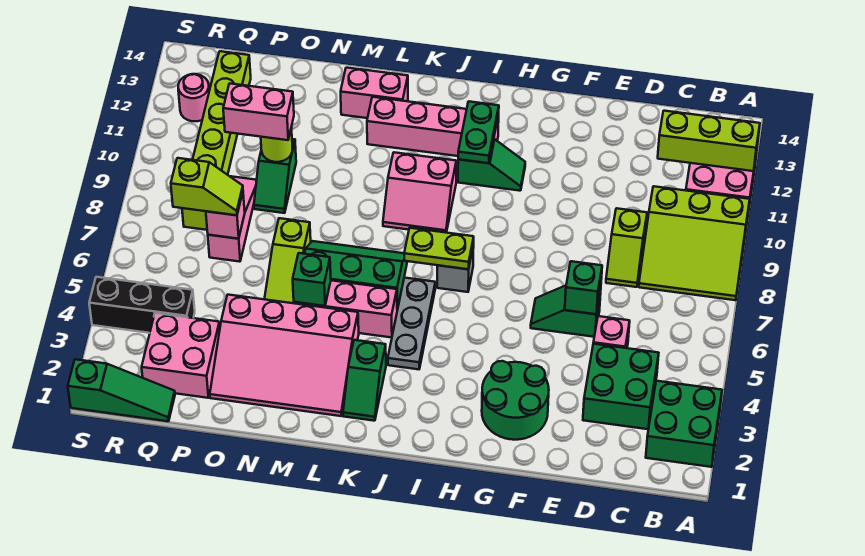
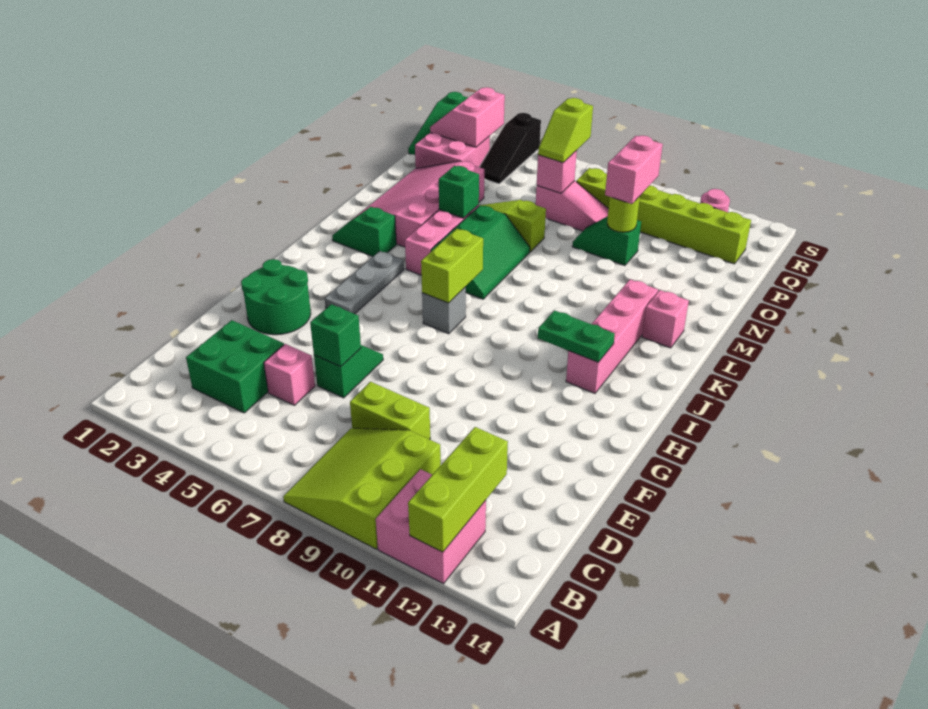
green brick A2:B3 level 1 -> none
lime slope D8:D9 level 1 top 9 -> lime brick D8:D9 level 1
green slope H11:I11 level 1 top I -> none
lime plate I7:J7 level 2 -> lime brick I7:J7 level 2
grey plate J4:J6 level 1 -> grey plate H4:J4 level 1
pink slope J9:K10 level 1 top 10 -> pink slope Q2:R3 level 2 top 3
pink brick L13:M13 level 1 -> pink brick L13 level 1
black brick Q4:S4 level 1 -> black slope Q4:S4 level 1 top S

